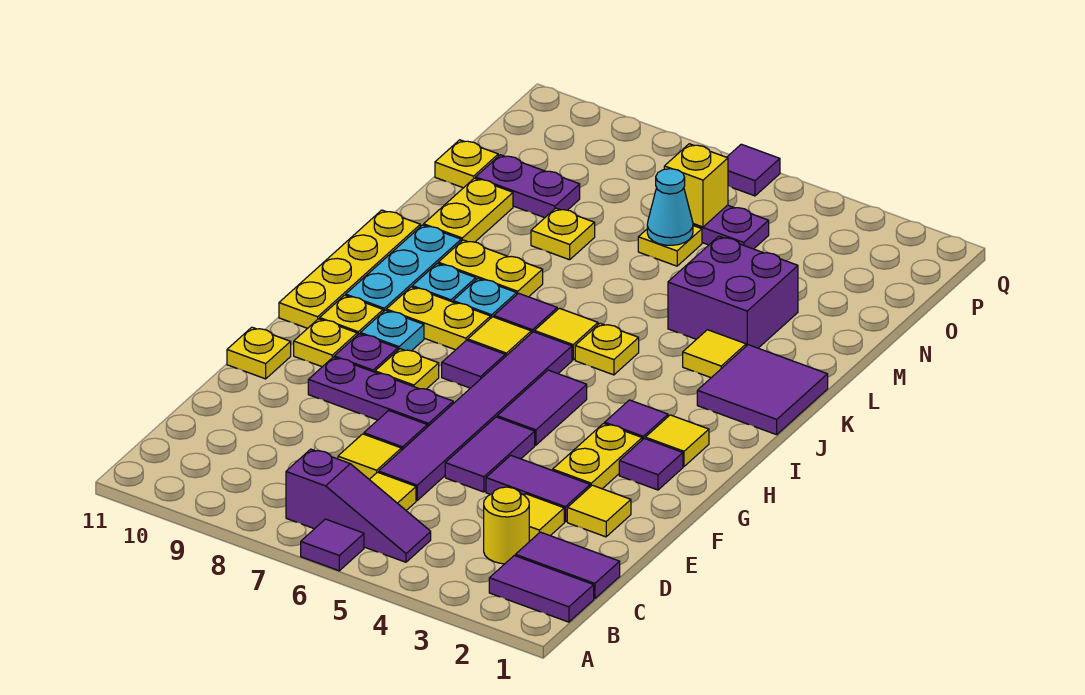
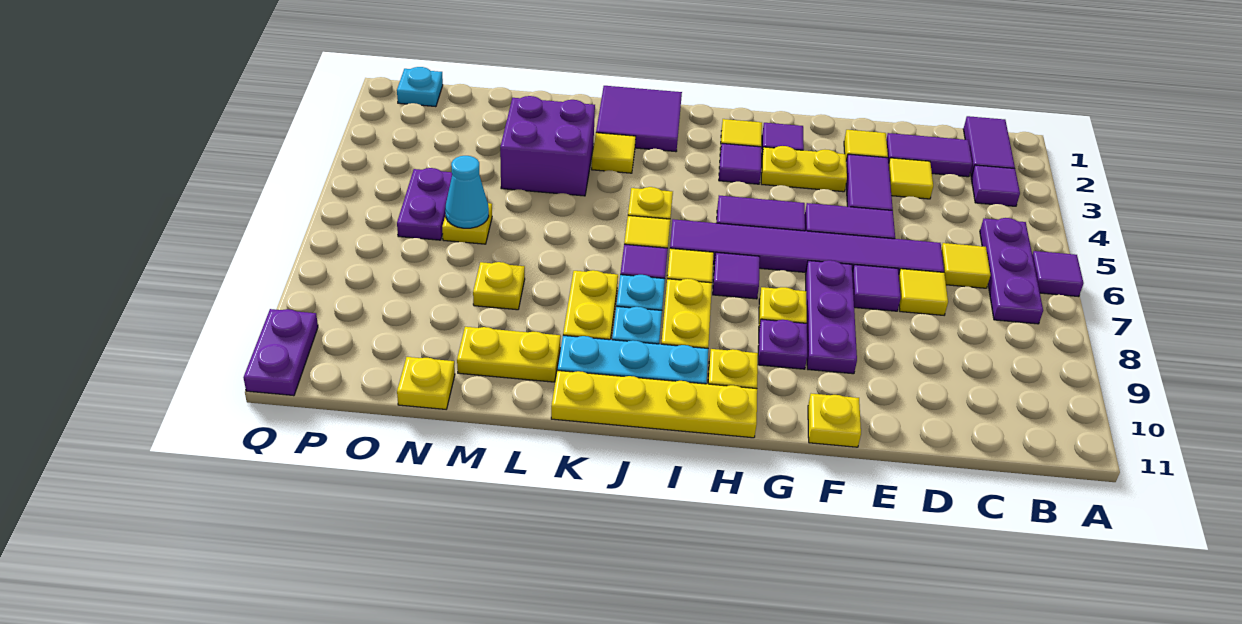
purple slope B5:B7 level 1 top 7 -> purple plate B5:B7 level 1
purple tile C1:C2 level 1 -> purple tile C2:D2 level 1
yellow round brick C3 level 1 -> none
yellow plate G10 level 1 -> none
cyan plate H9 level 1 -> cyan plate P1 level 1
purple plate N9:N10 level 1 -> purple plate Q10:Q11 level 1
yellow brick O6 level 2 -> none
purple tile Q6 level 1 -> purple tile B3 level 1

